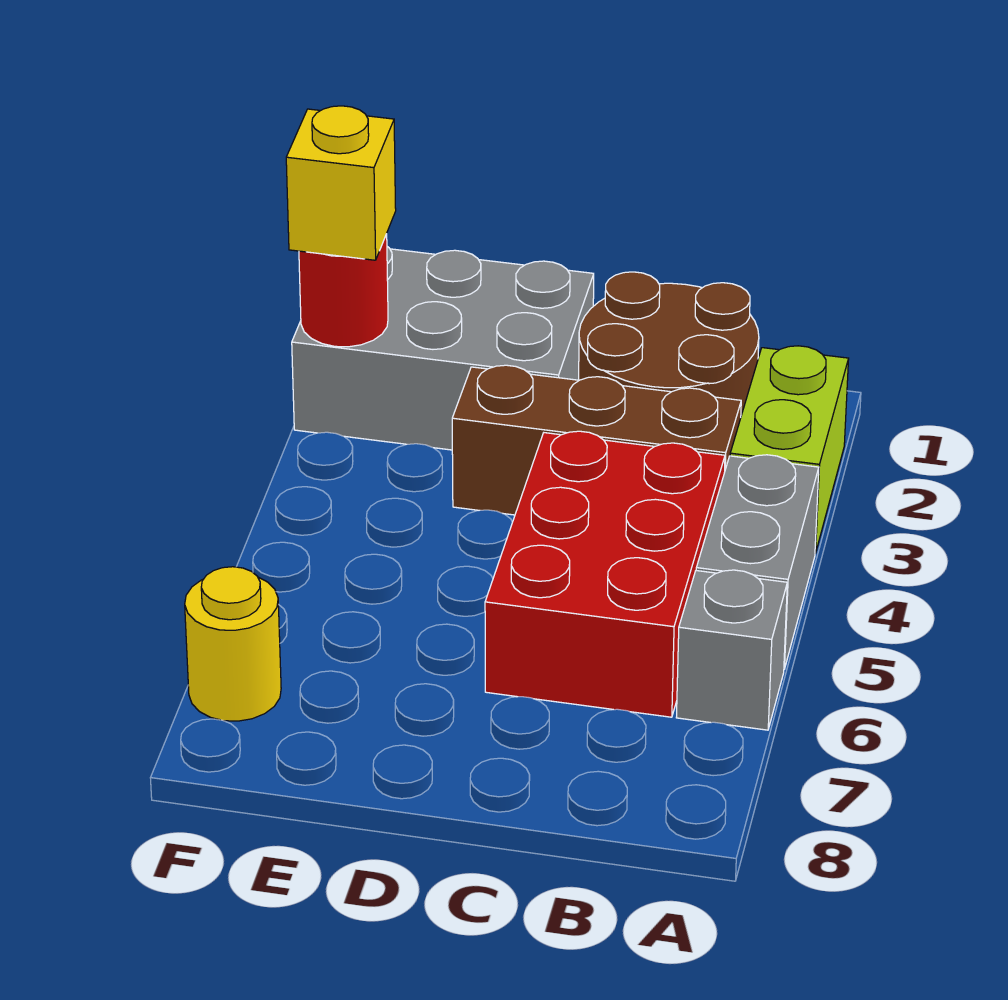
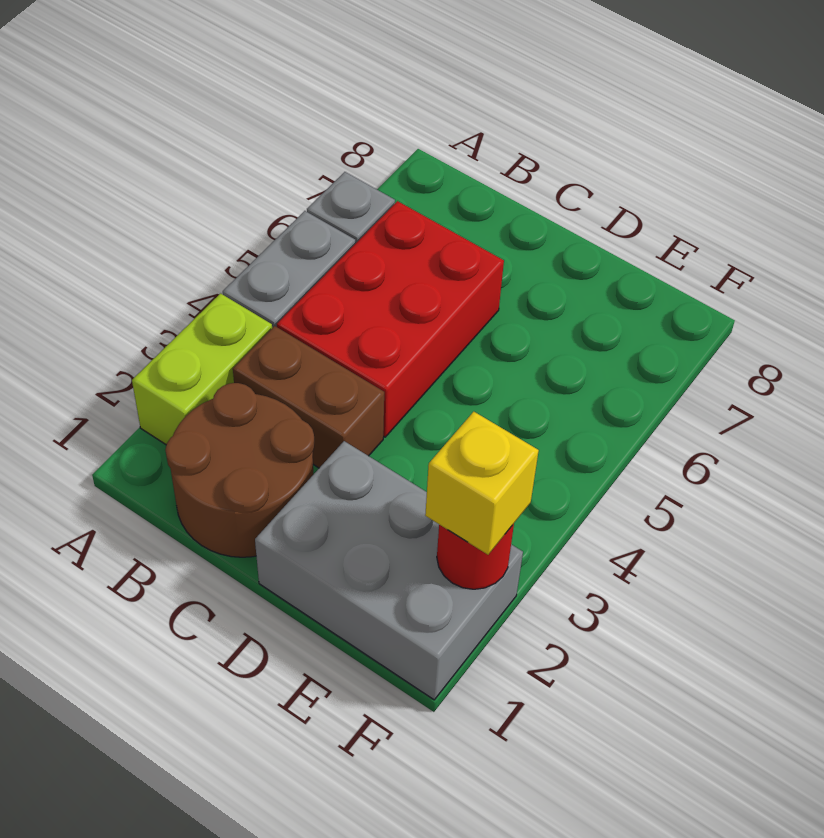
brown brick B3:D3 level 1 -> brown brick B3:C3 level 1
yellow round brick F7 level 1 -> none

